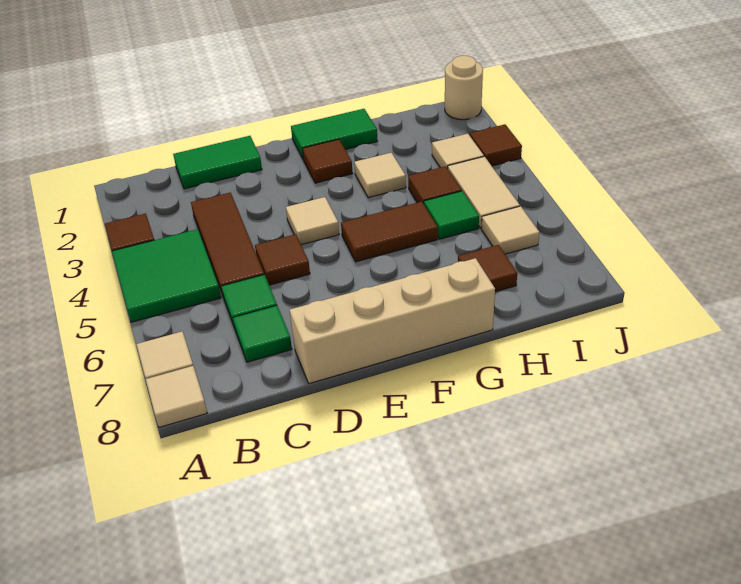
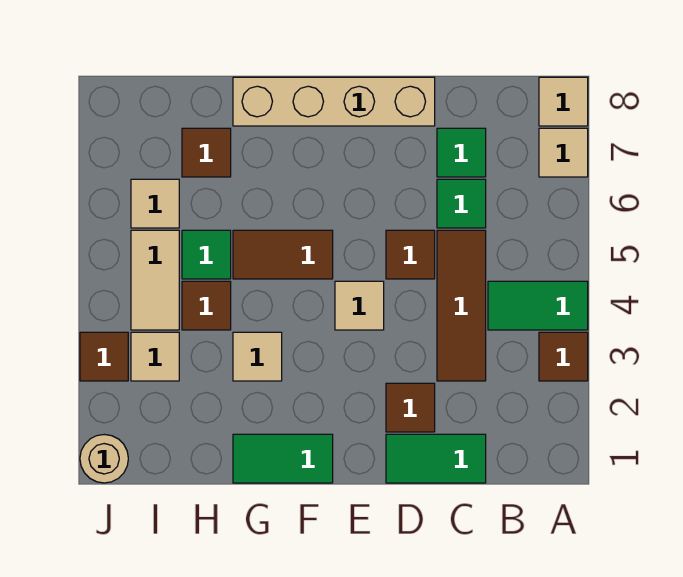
green tile A4:B5 level 1 -> green tile A4:B4 level 1
brown tile F2 level 1 -> brown tile D2 level 1

